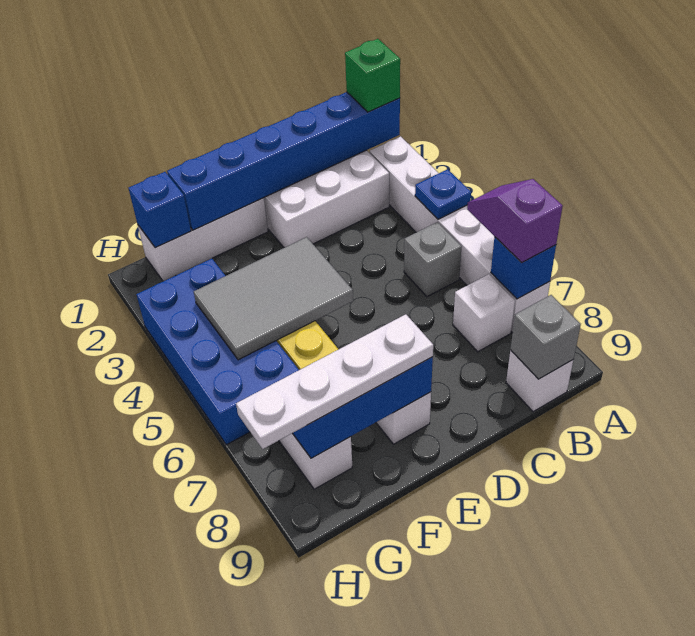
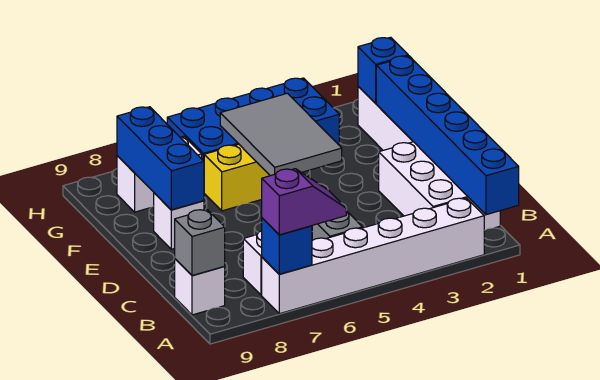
green brick A1 level 3 -> none
blue plate A4 level 2 -> none
white plate E8:H8 level 3 -> none

